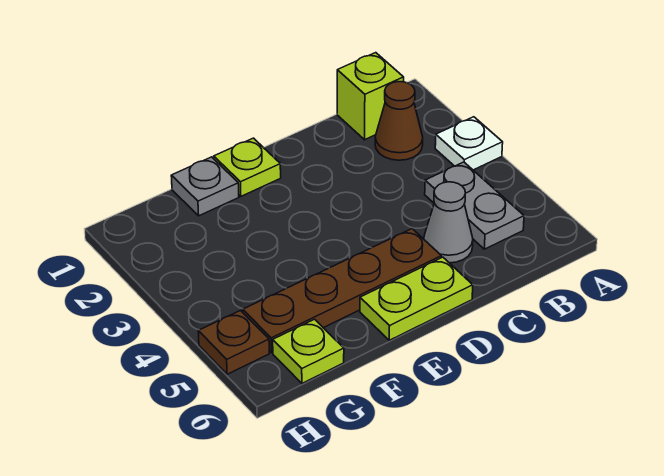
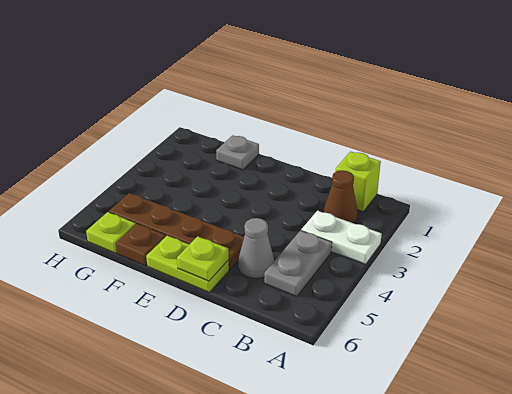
white plate A3 level 1 -> white plate A3:B3 level 1
lime plate E1 level 1 -> lime plate D6 level 2
brown plate H5 level 1 -> brown plate F6 level 1

